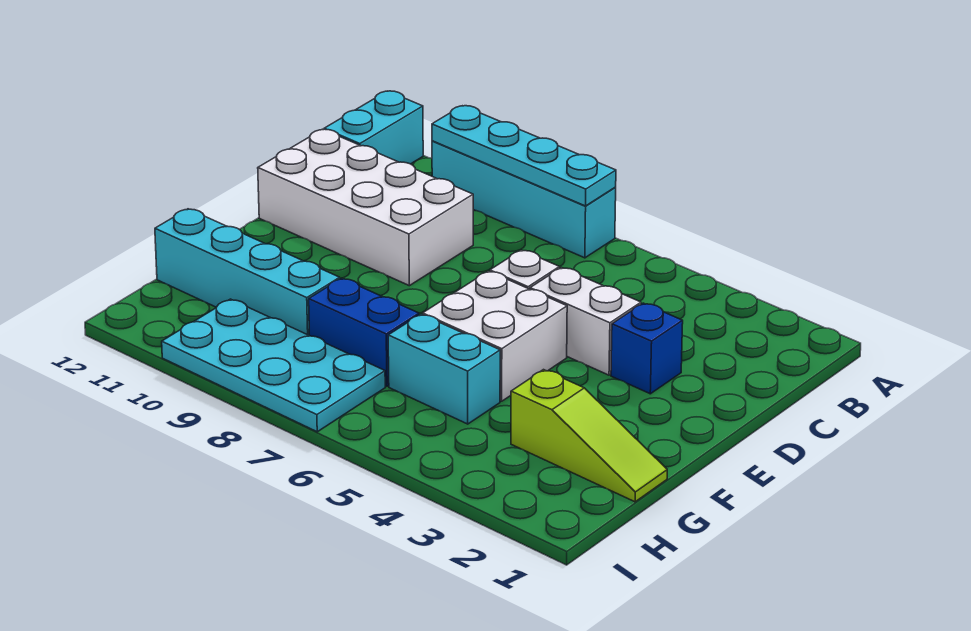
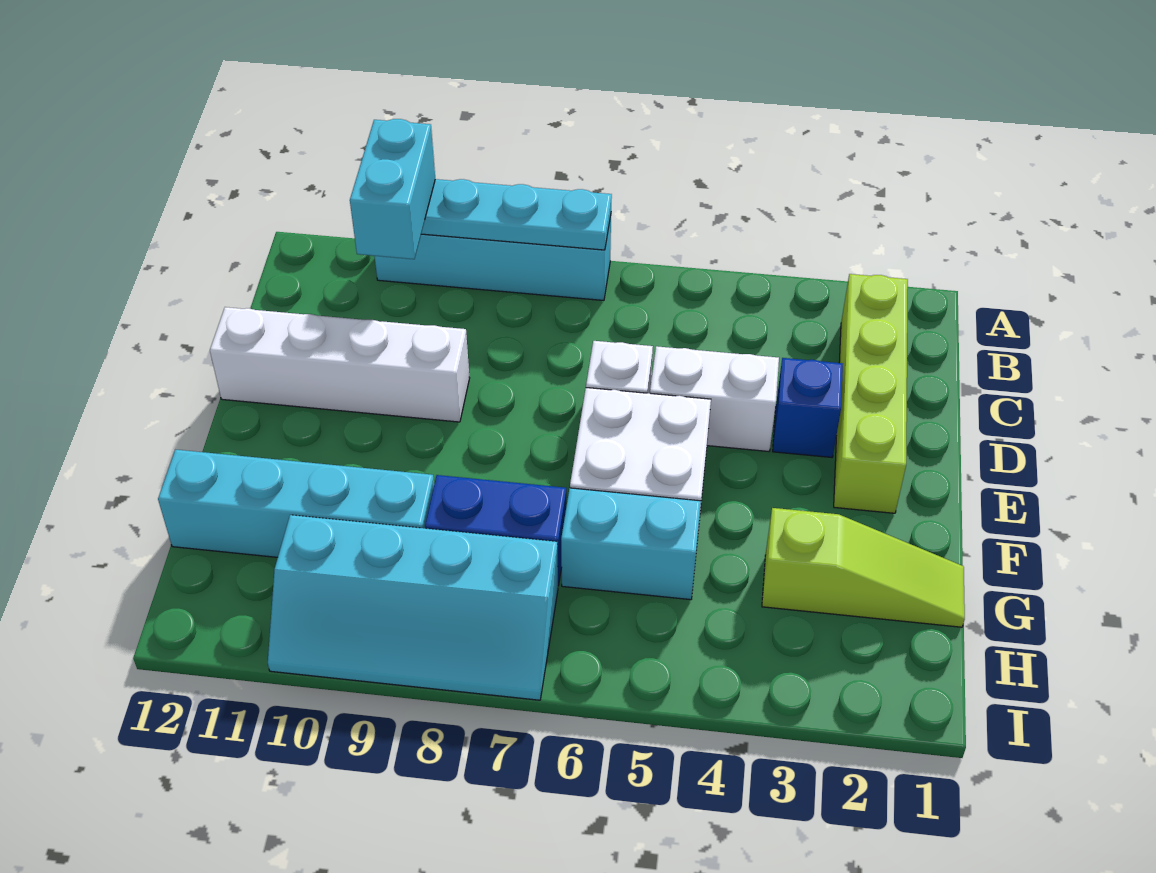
cyan brick A12:B12 level 1 -> cyan brick A10:B10 level 3
none -> lime brick B2:E2 level 1
white brick C9:D12 level 1 -> white brick D9:D12 level 1
cyan plate H7:I10 level 1 -> cyan slope H7:I10 level 1 top H

